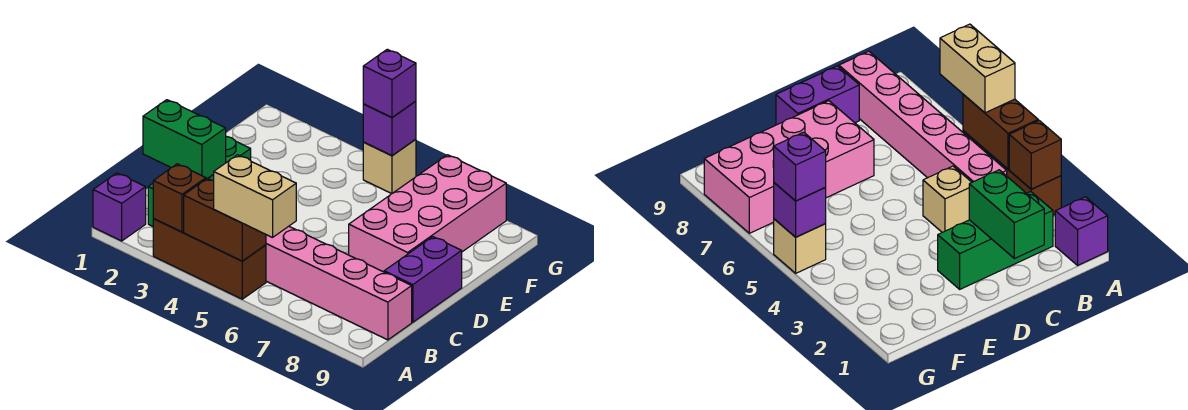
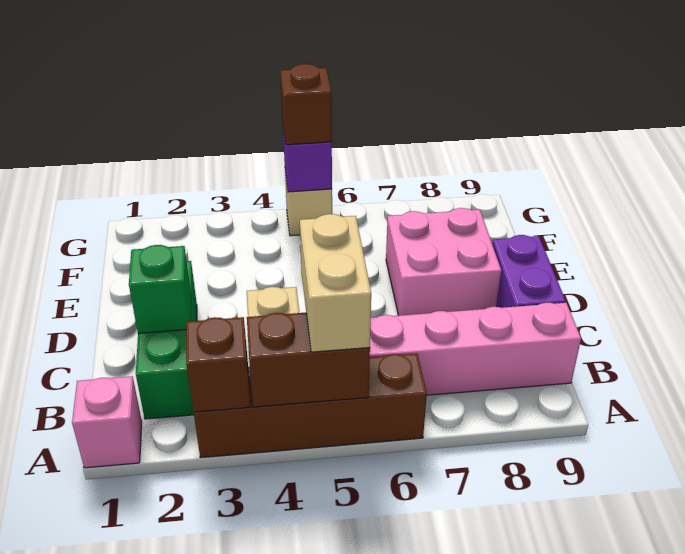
purple brick A1 level 1 -> pink brick A1 level 1
brown brick A3:A5 level 1 -> brown brick A3:A6 level 1
tan brick A5:A6 level 3 -> tan brick A5:B5 level 3
green brick C1:C2 level 2 -> green brick C2 level 2
pink brick D7:G8 level 1 -> pink brick D7:E8 level 1
purple brick G5 level 3 -> brown brick G5 level 3

